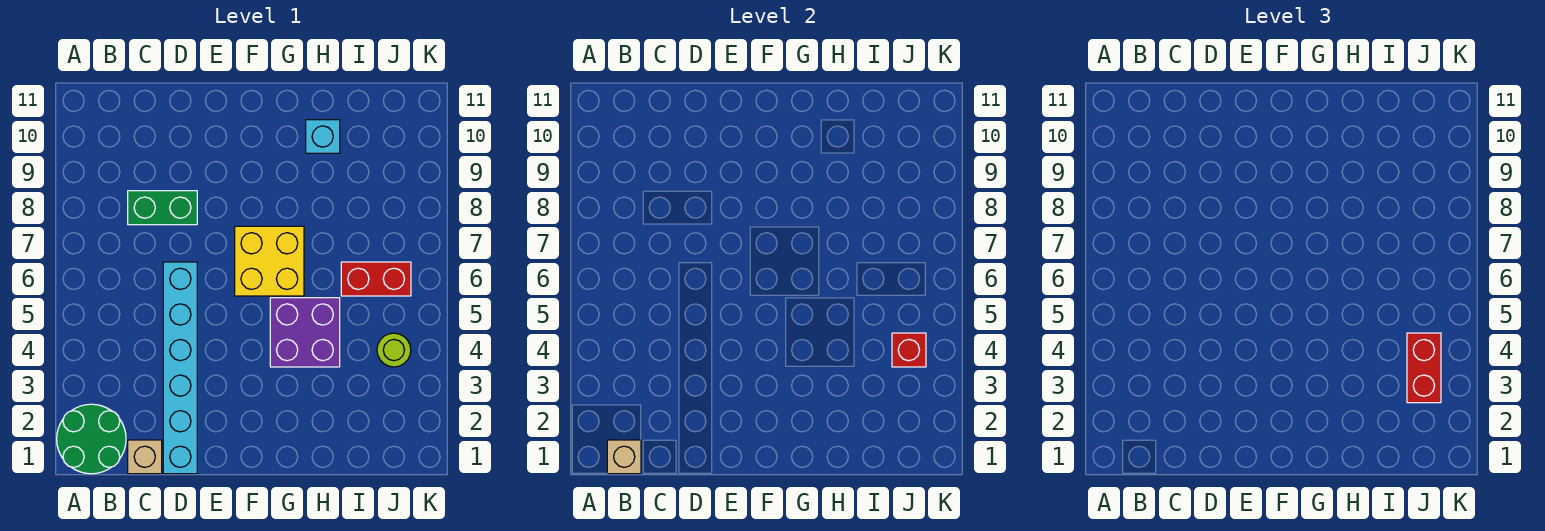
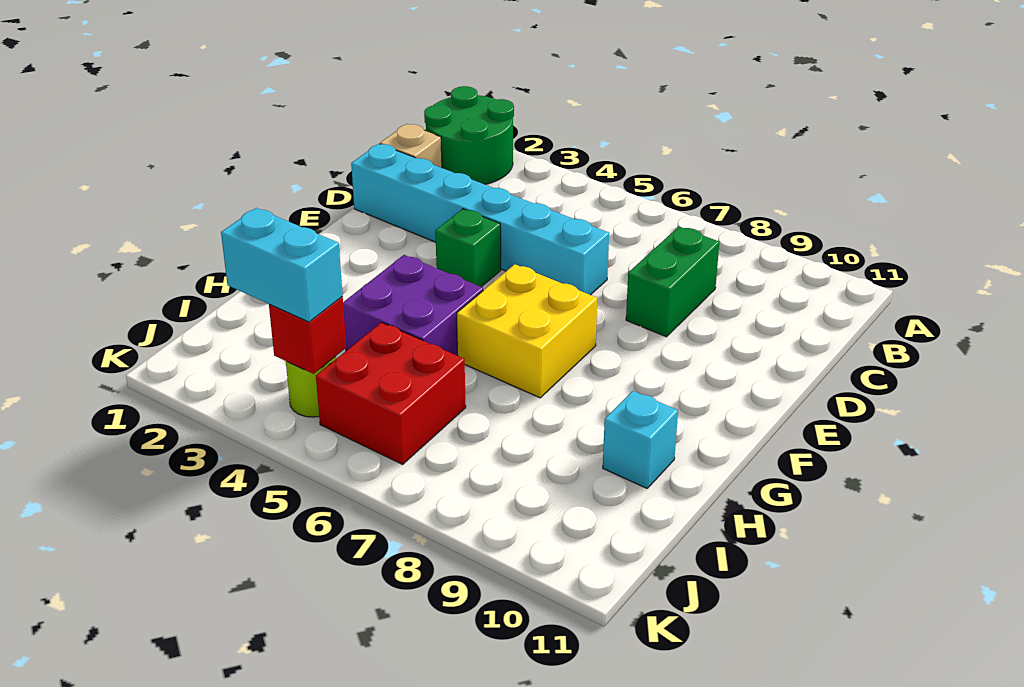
tan brick B1 level 2 -> none
none -> green brick E4 level 1
red brick I6:J6 level 1 -> red brick I5:J6 level 1
red brick J3:J4 level 3 -> cyan brick J3:J4 level 3

